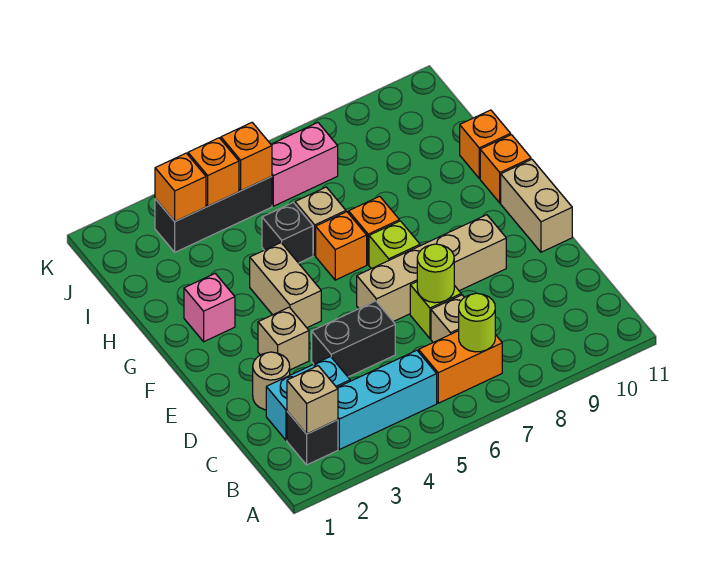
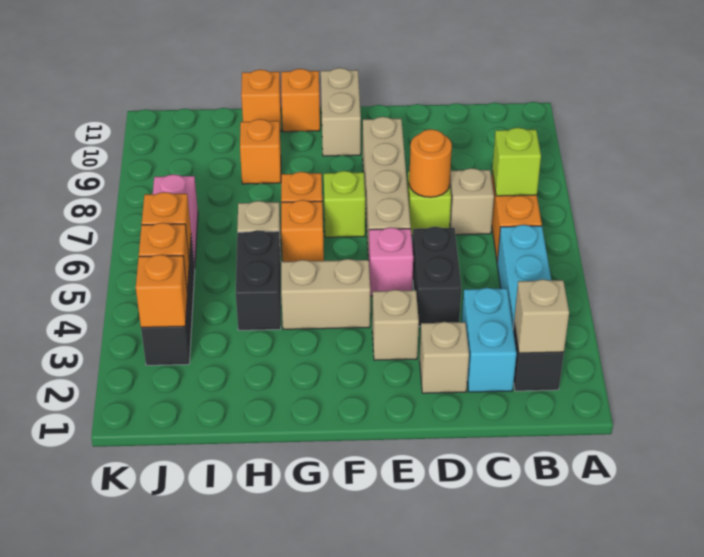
lime round brick B7 level 2 -> lime brick B7 level 2
tan round brick D2 level 1 -> tan brick D2 level 1
lime round brick D7 level 2 -> orange round brick D7 level 2
tan brick E11:F11 level 1 -> tan brick F10:F11 level 1
pink brick G2 level 1 -> pink brick E5 level 1
black brick H5 level 1 -> black brick H4:H5 level 1
none -> orange brick H9 level 1

